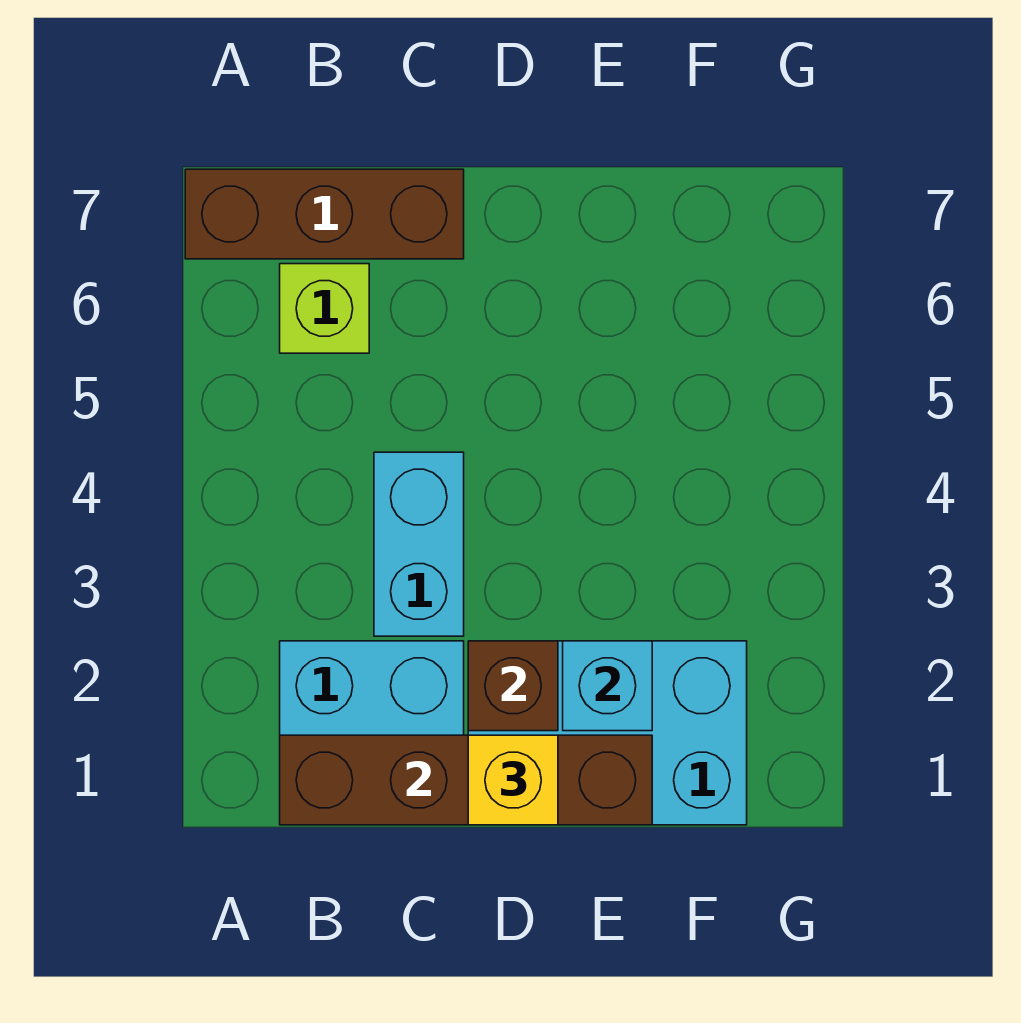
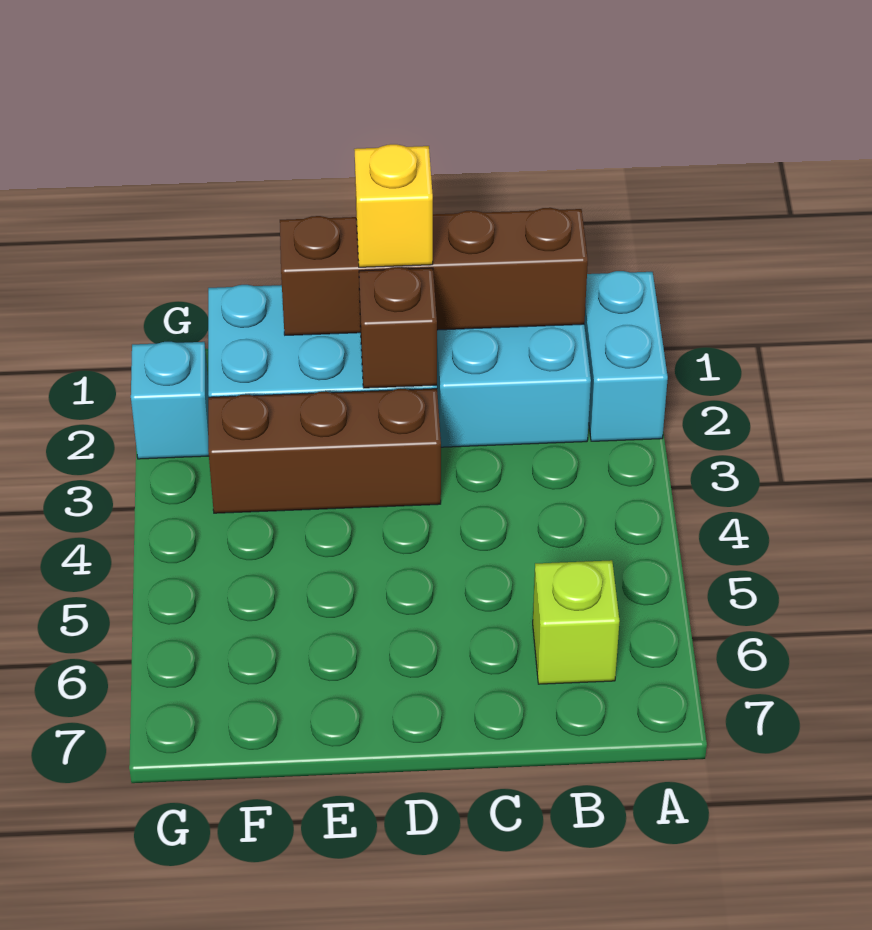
brown brick A7:C7 level 1 -> brown brick D3:F3 level 1
cyan brick C3:C4 level 1 -> cyan brick A1:A2 level 1
cyan brick E2 level 2 -> cyan brick G2 level 1

